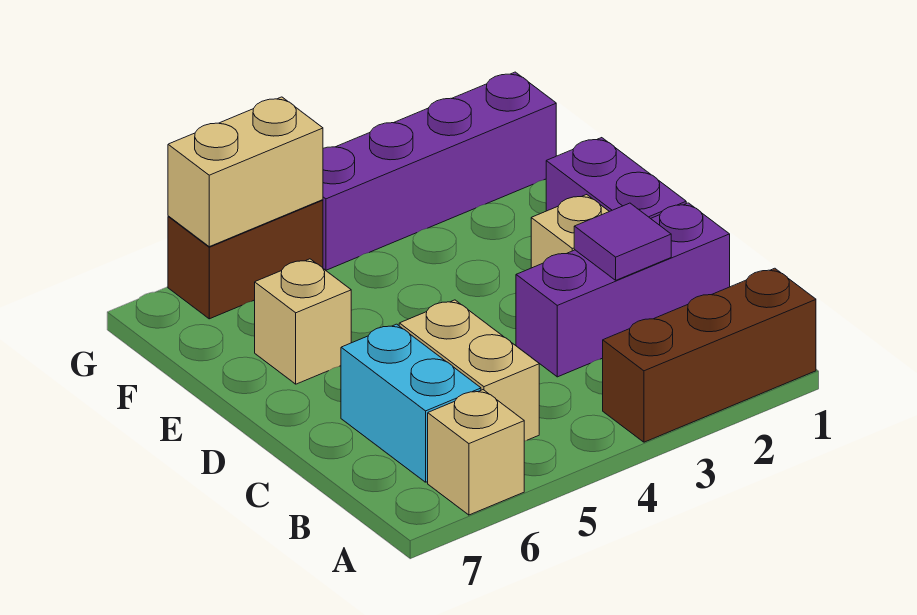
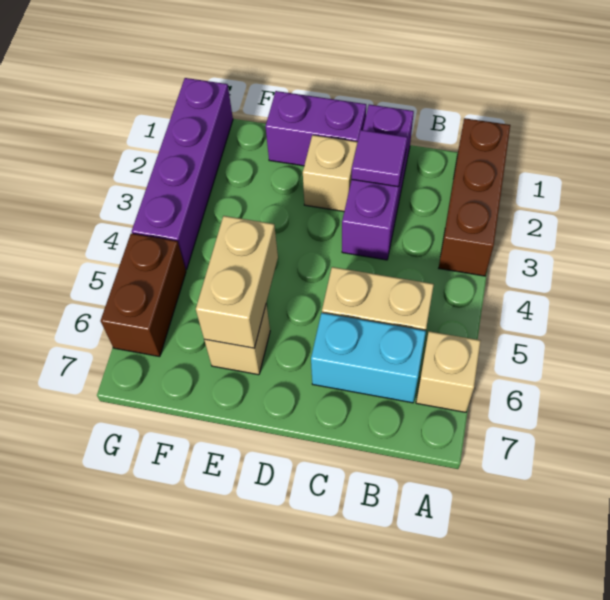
tan brick G5:G6 level 2 -> tan brick E5:E6 level 2

